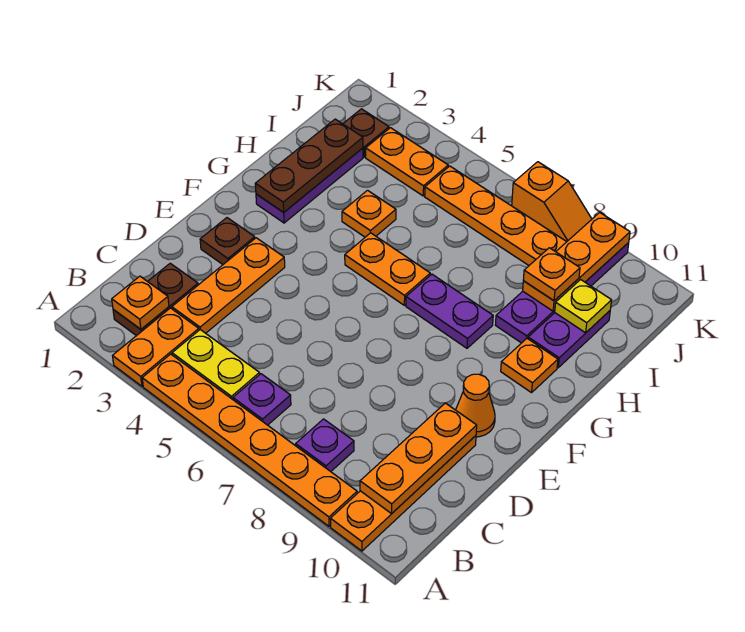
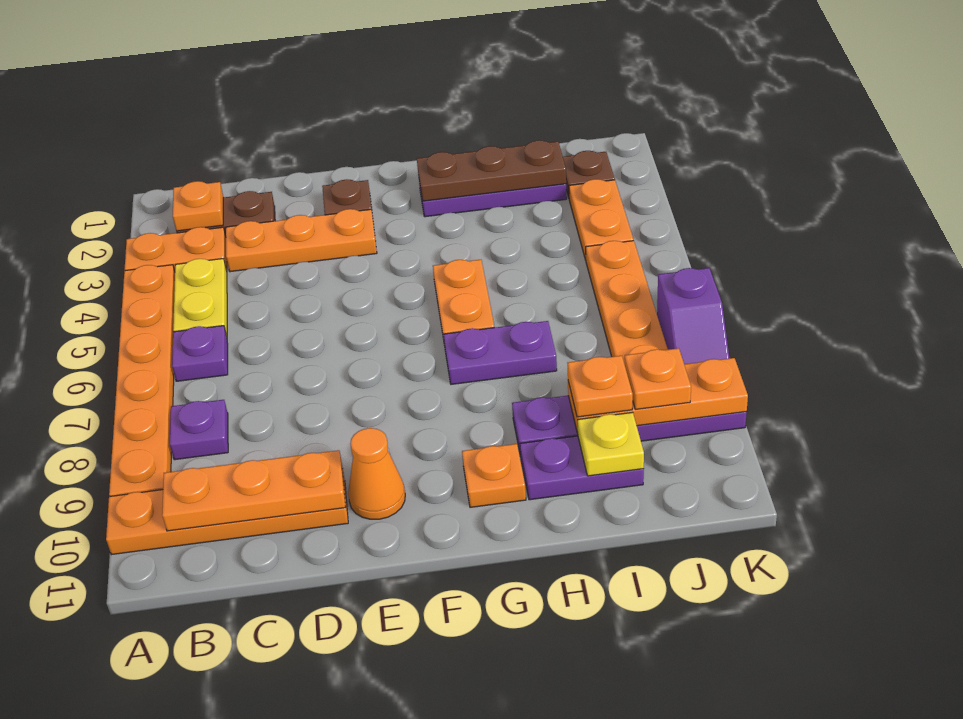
purple plate G7:G8 level 1 -> purple plate G7:H7 level 1
orange plate H4 level 1 -> orange plate J9 level 3
orange slope K7:K8 level 1 top 7 -> purple slope K7:K8 level 1 top 7

